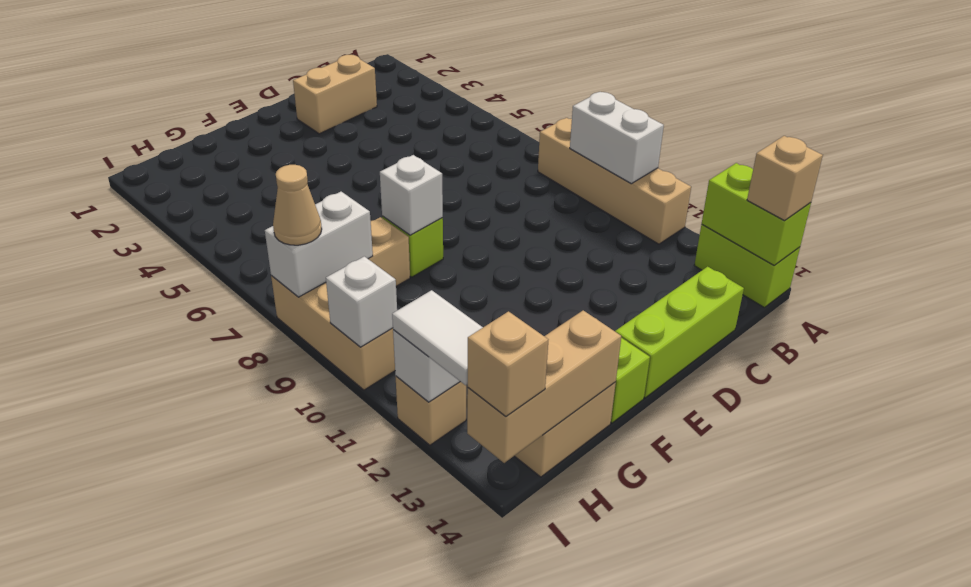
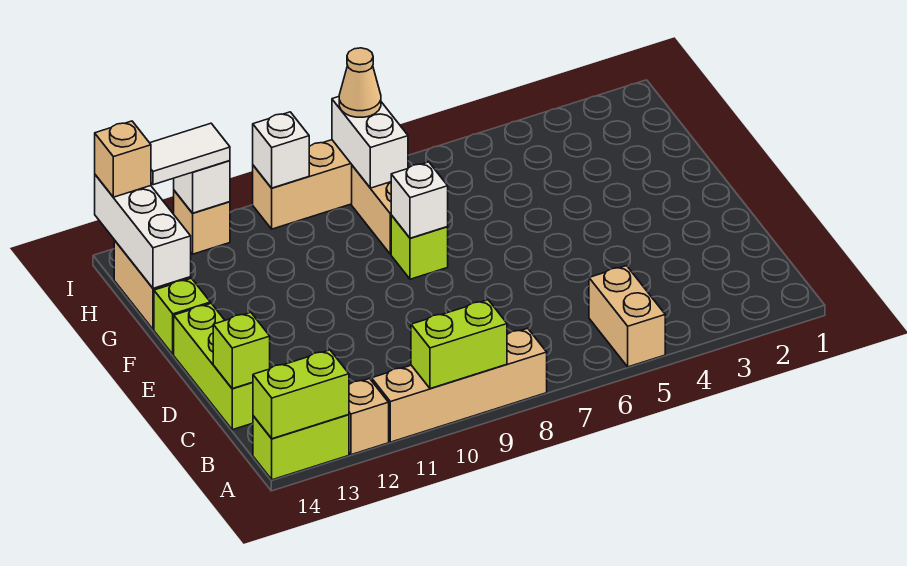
white brick A9:A10 level 2 -> lime brick A9:A10 level 2
tan brick A14 level 3 -> tan brick A12 level 1
tan brick C2:D2 level 1 -> tan brick A5:B5 level 1
none -> lime brick C14 level 2
tan brick G14:I14 level 2 -> white brick G14:I14 level 2

